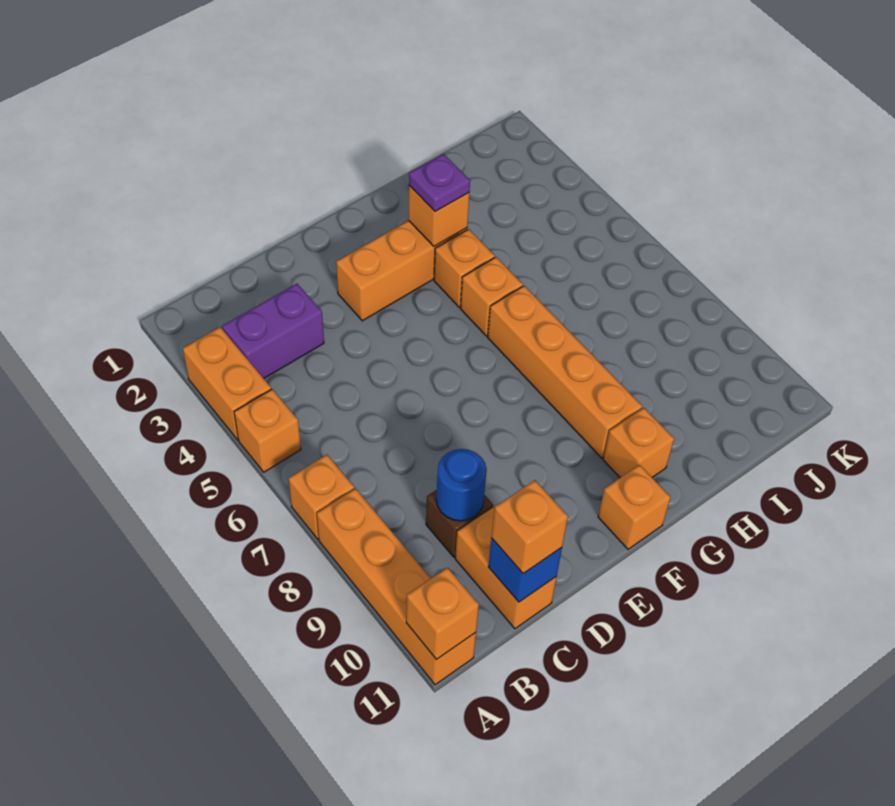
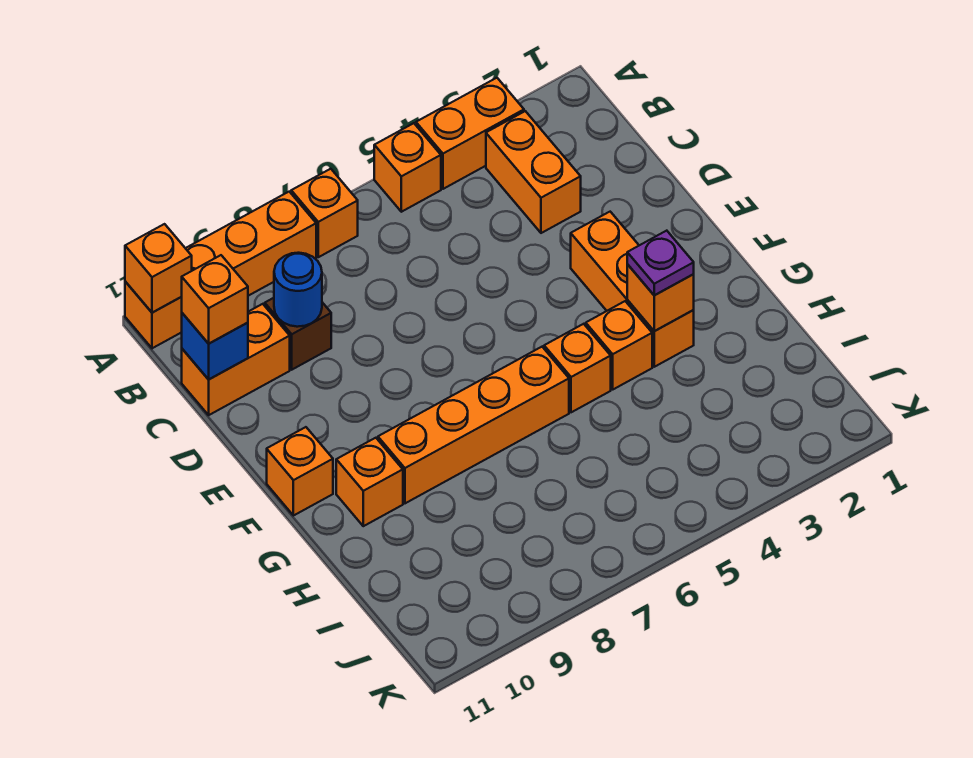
purple brick B3:C3 level 1 -> orange brick B3:C3 level 1

